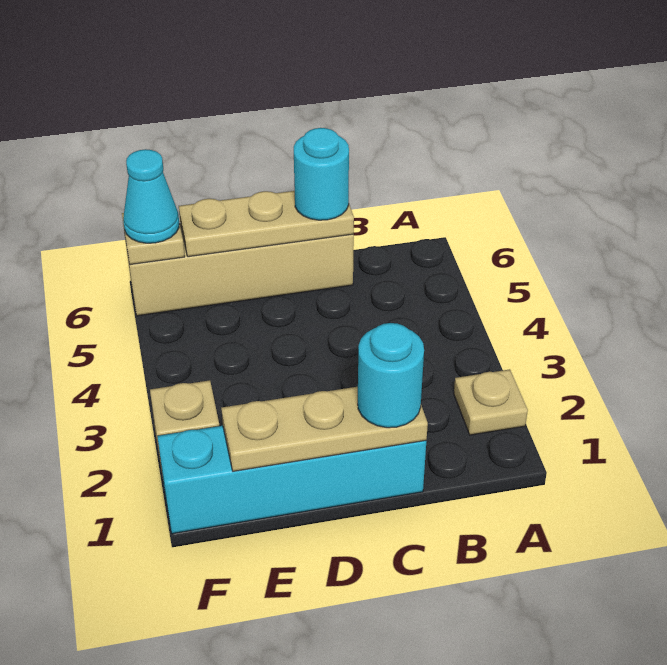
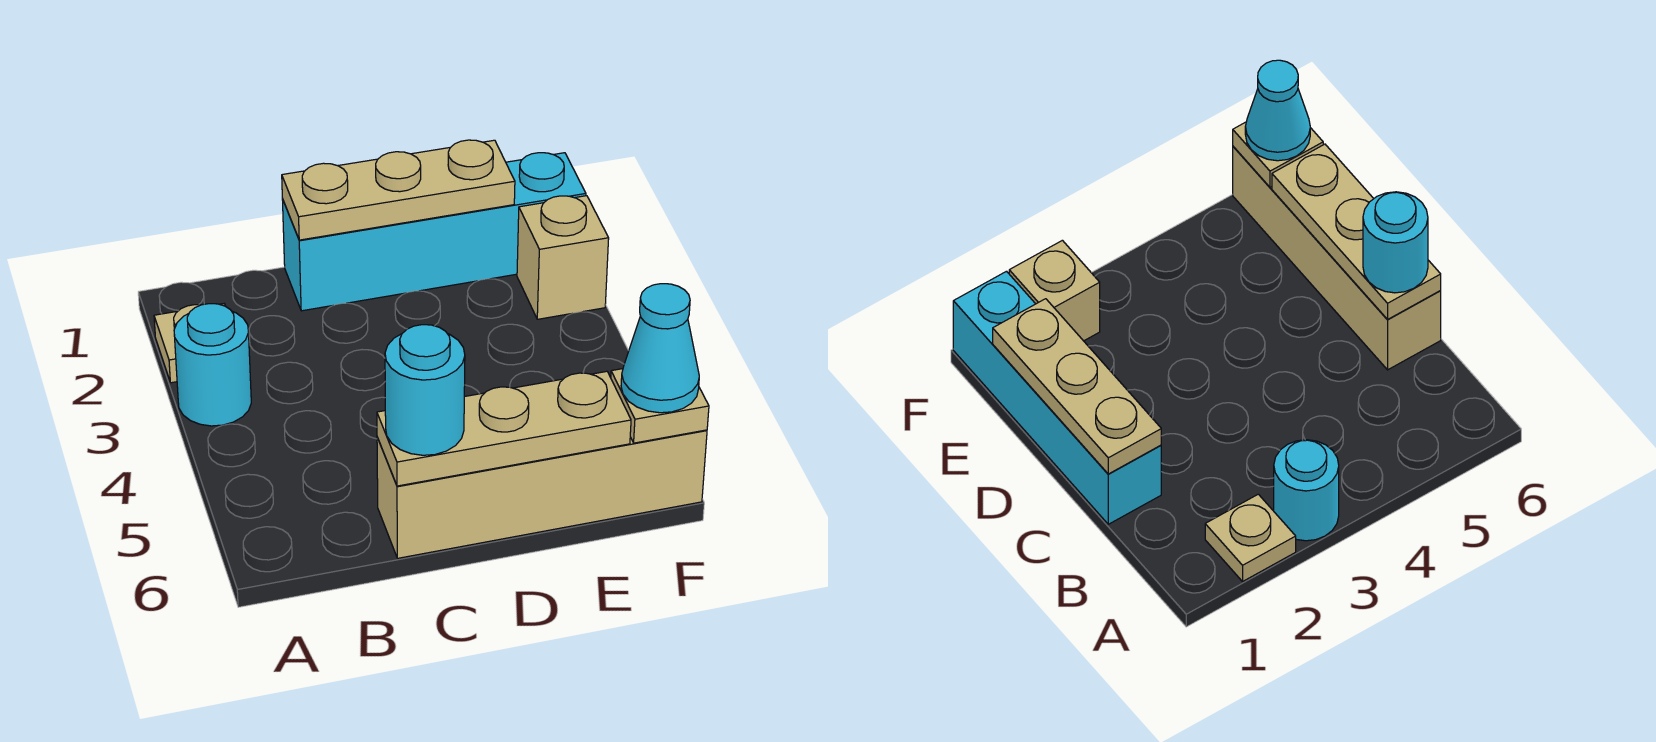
cyan round brick C1 level 3 -> cyan round brick A3 level 1

